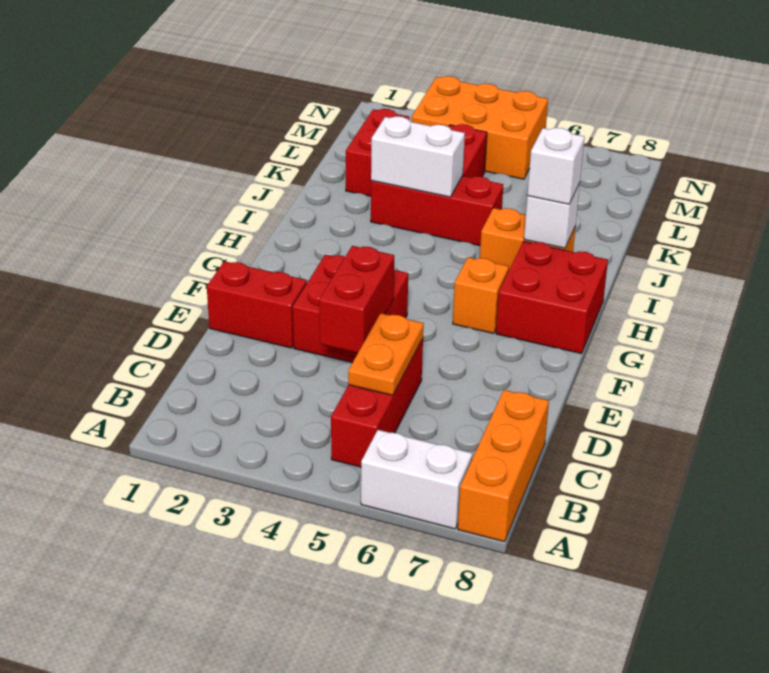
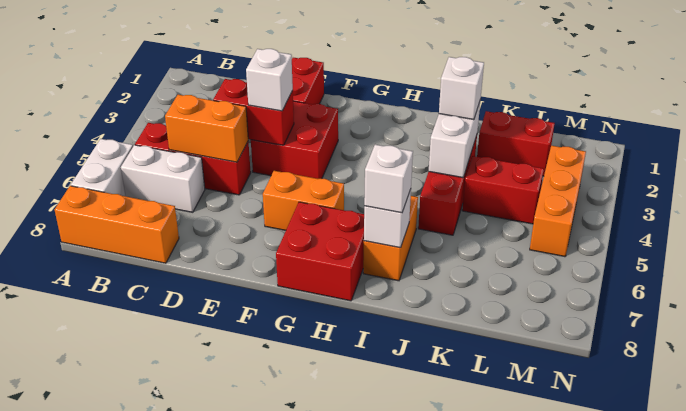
none -> white brick B6:C6 level 1
orange plate C5:D5 level 2 -> orange brick C5:D5 level 2
none -> white brick E4 level 3
orange brick G6 level 1 -> orange brick F6:G6 level 1
none -> white brick J3 level 3
orange brick M3:N5 level 1 -> orange brick M3:M5 level 1

